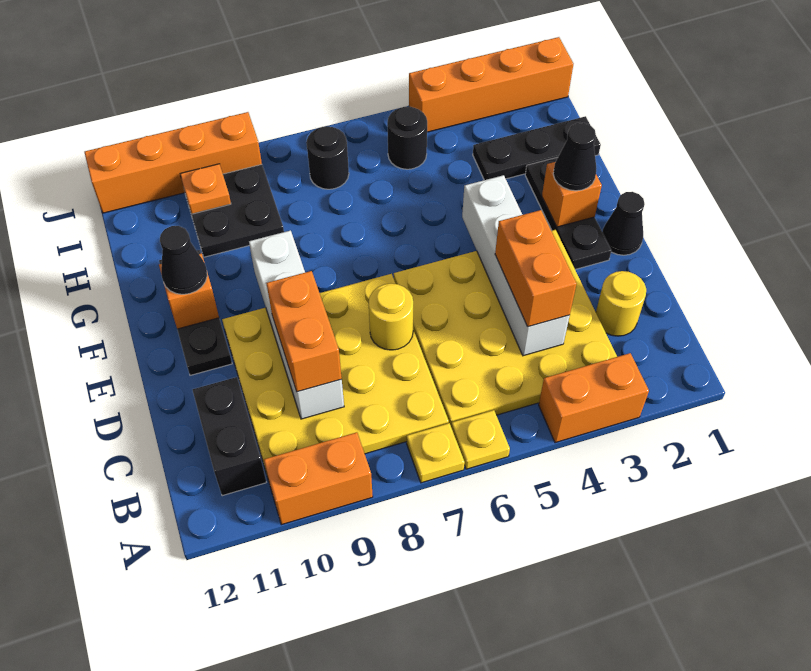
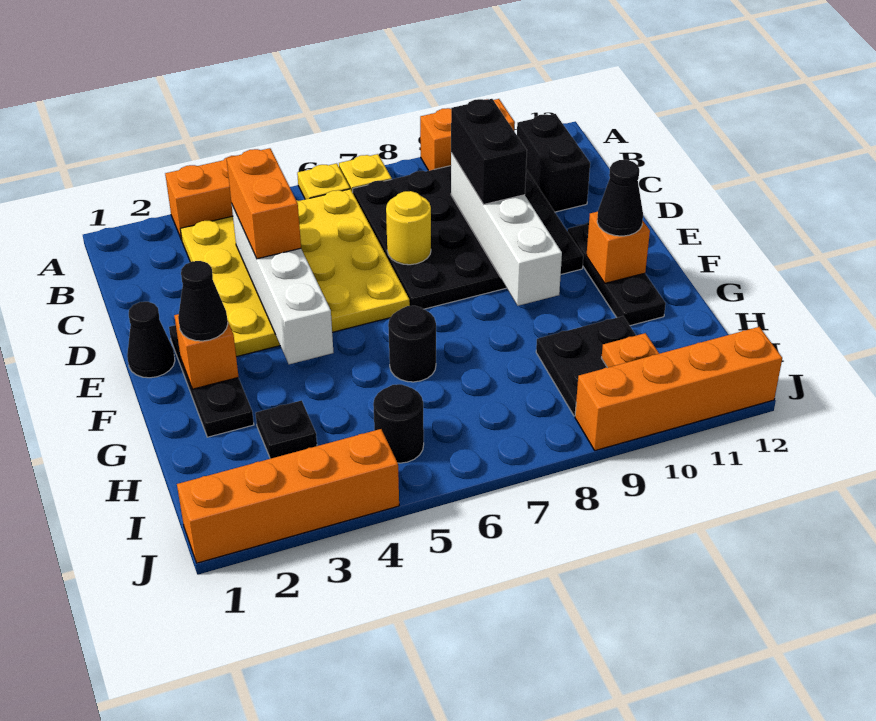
yellow plate B7:E10 level 1 -> black plate B7:E10 level 1
yellow round brick C2 level 1 -> none
orange brick C9:D9 level 3 -> black brick C9:D9 level 3
black plate H1:H3 level 1 -> black plate H3 level 1
black round brick I7 level 1 -> black round brick G6 level 1

